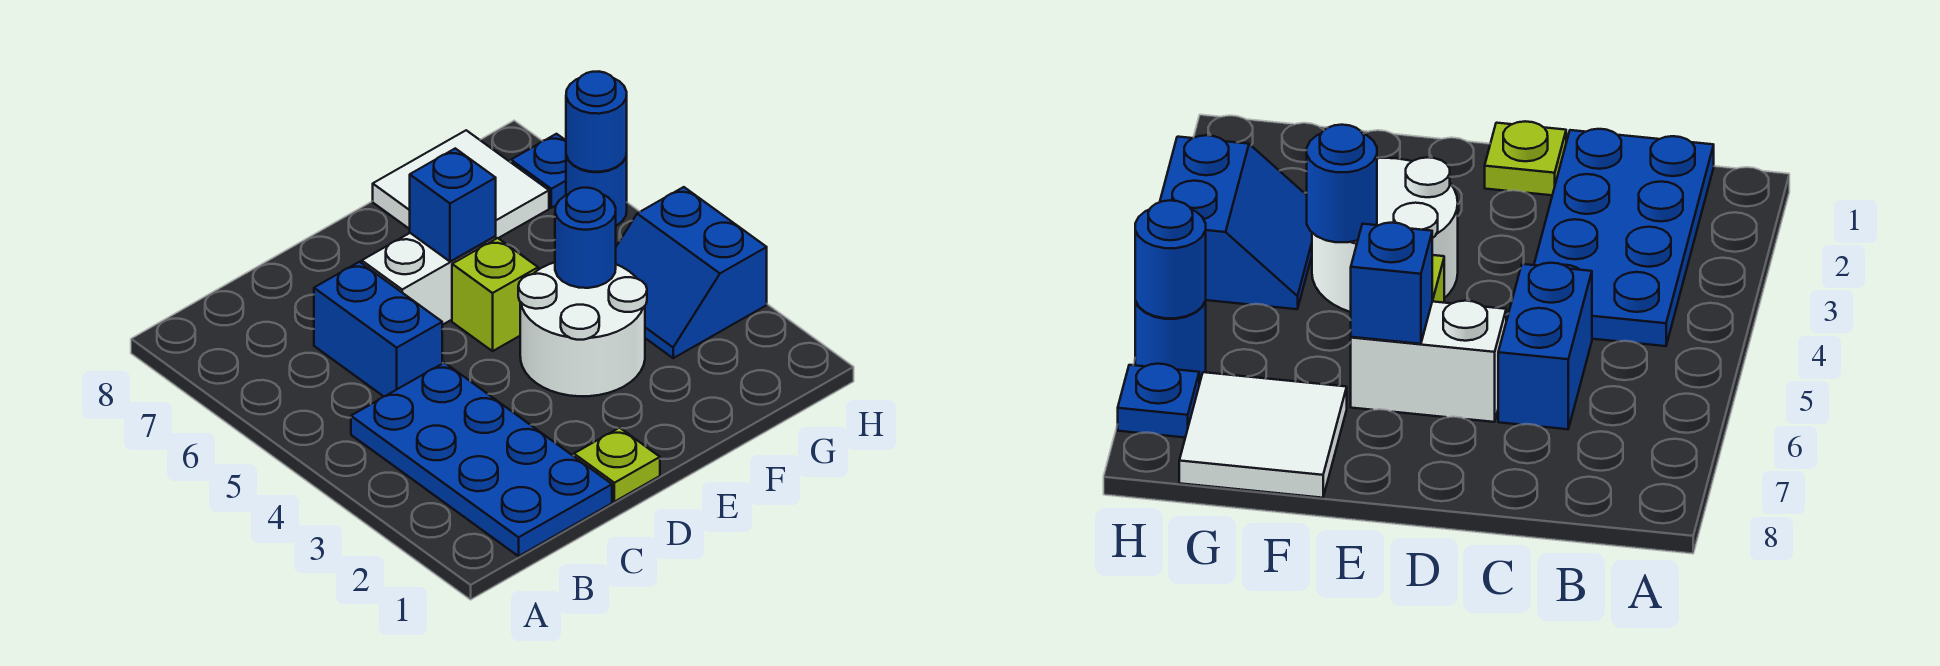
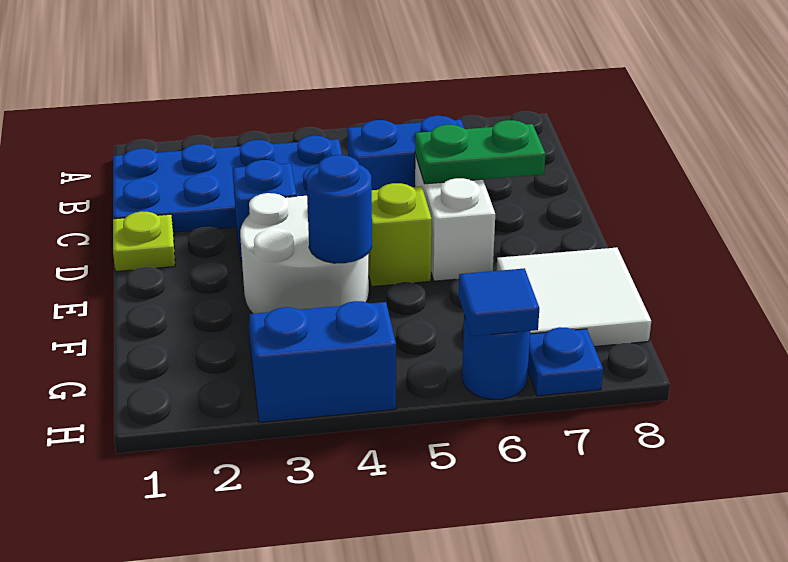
none -> green plate D6:D7 level 2
blue brick E6 level 2 -> blue brick D3 level 1
blue round brick H6 level 2 -> blue tile H6 level 2

